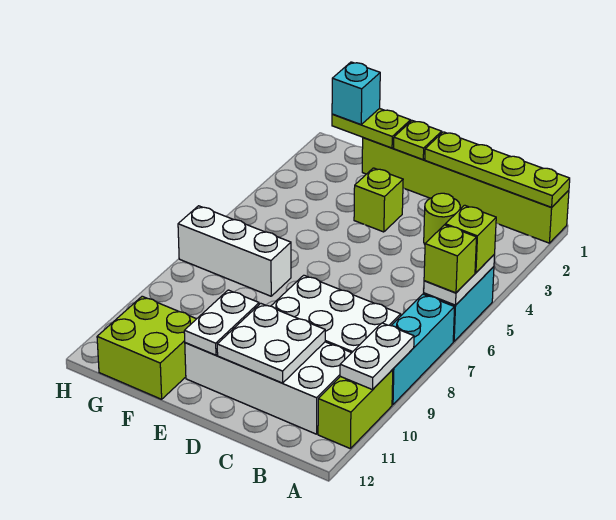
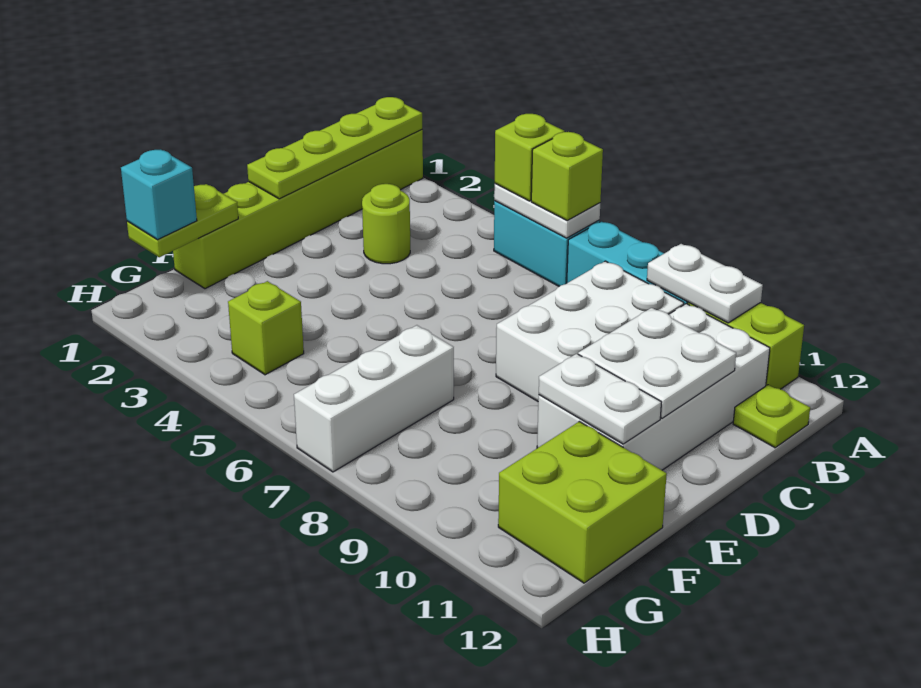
lime plate E1 level 2 -> lime plate B12 level 1
lime brick E3 level 1 -> lime brick G4 level 1

